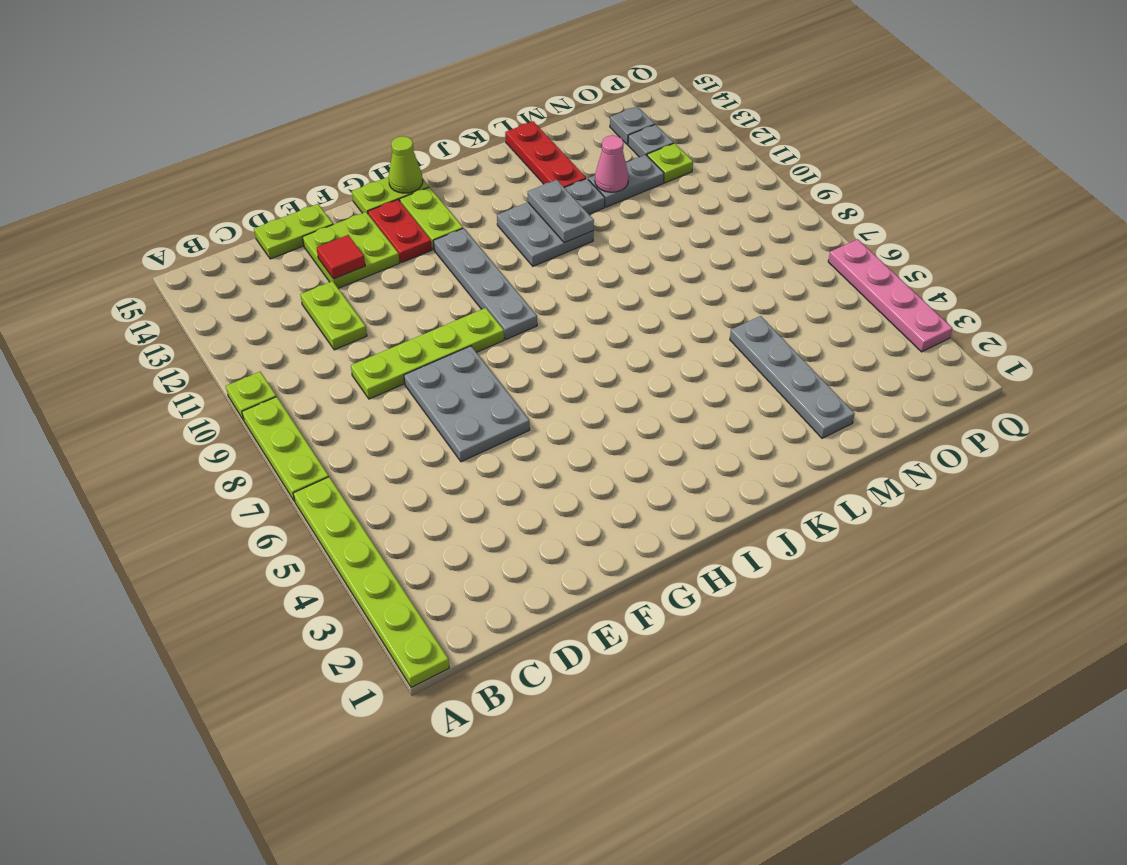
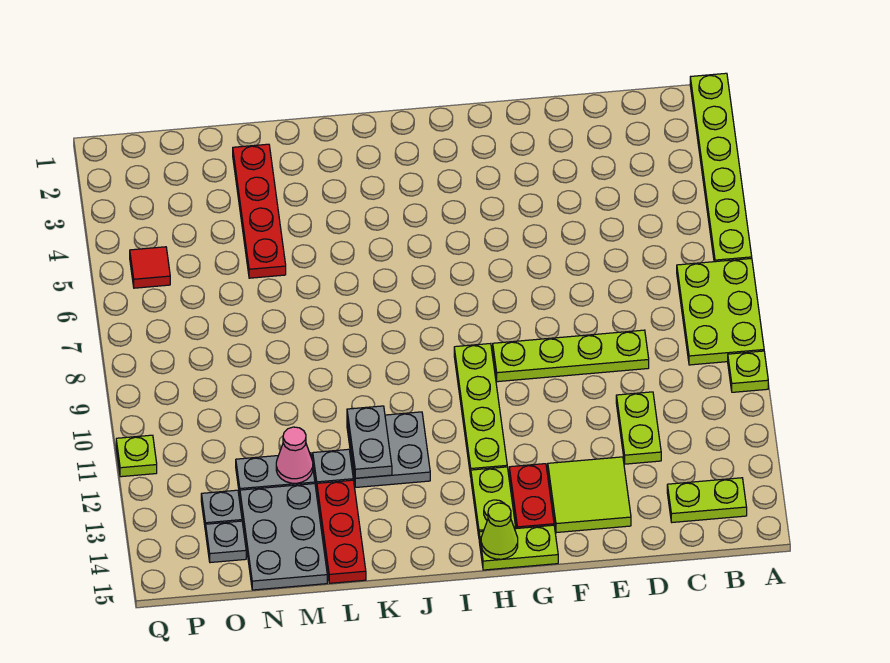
lime plate A7:A9 level 1 -> lime plate A7:B9 level 1
lime plate D15:E15 level 1 -> lime plate B14:C14 level 1
grey plate E6:F8 level 1 -> grey plate M13:N15 level 1
lime plate E13:F14 level 1 -> lime tile E13:F14 level 1
red tile E13 level 2 -> red tile P5 level 1
grey plate H9:H12 level 1 -> lime plate H9:H12 level 1
grey plate M2:M5 level 1 -> red plate M2:M5 level 1
lime plate O12 level 1 -> lime plate Q11 level 1
pink plate Q3:Q6 level 1 -> none

